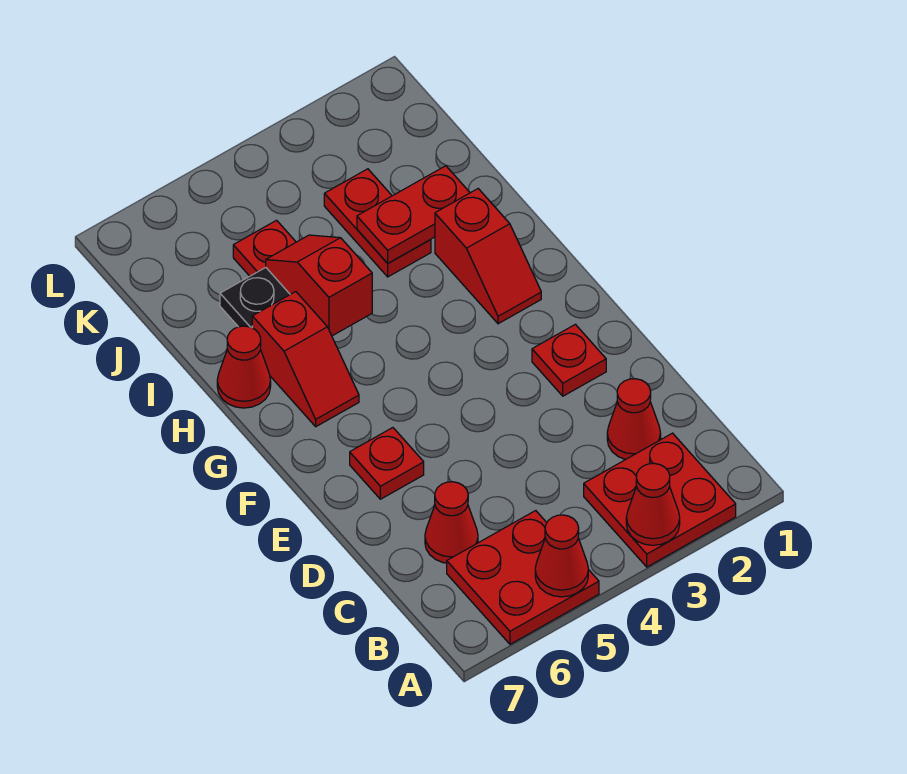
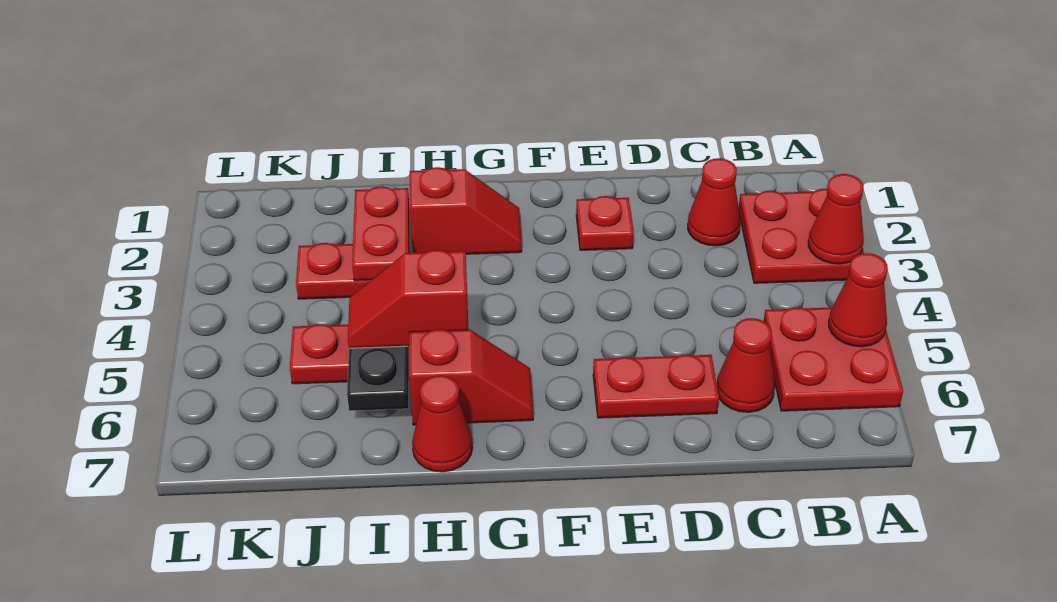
red plate E6 level 1 -> red plate D6:E6 level 1

